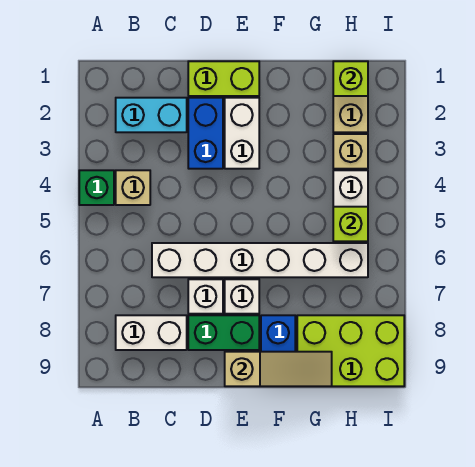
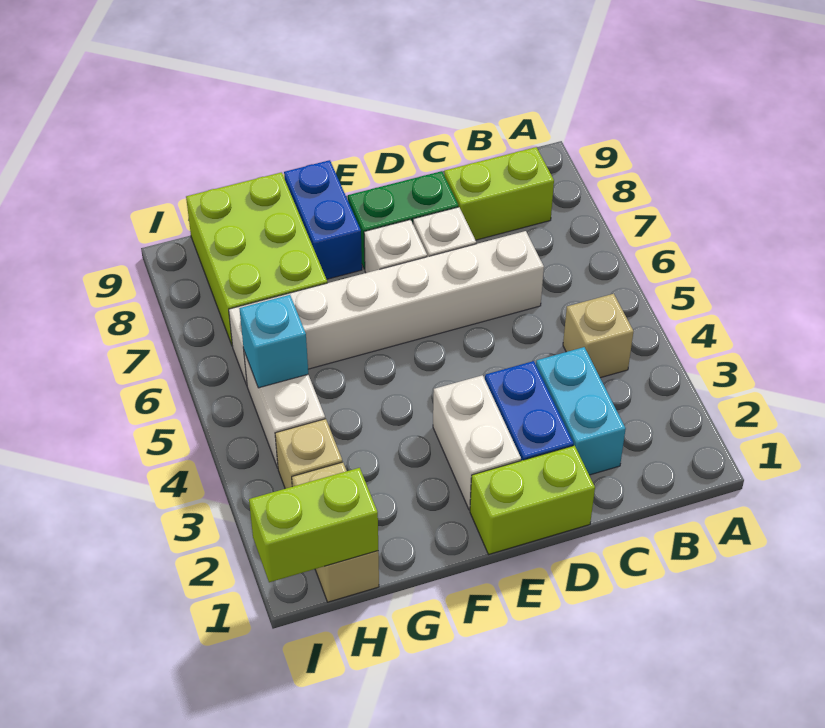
green brick A4 level 1 -> none
cyan brick B2:C2 level 1 -> cyan brick C2:C3 level 1
white brick B8:C8 level 1 -> lime brick B8:C8 level 1
tan slope E9:G9 level 2 top E -> none
lime brick G8:I9 level 1 -> lime brick G7:H9 level 1
lime brick H1 level 2 -> lime brick H1:I1 level 2
lime brick H5 level 2 -> cyan brick H5 level 2

